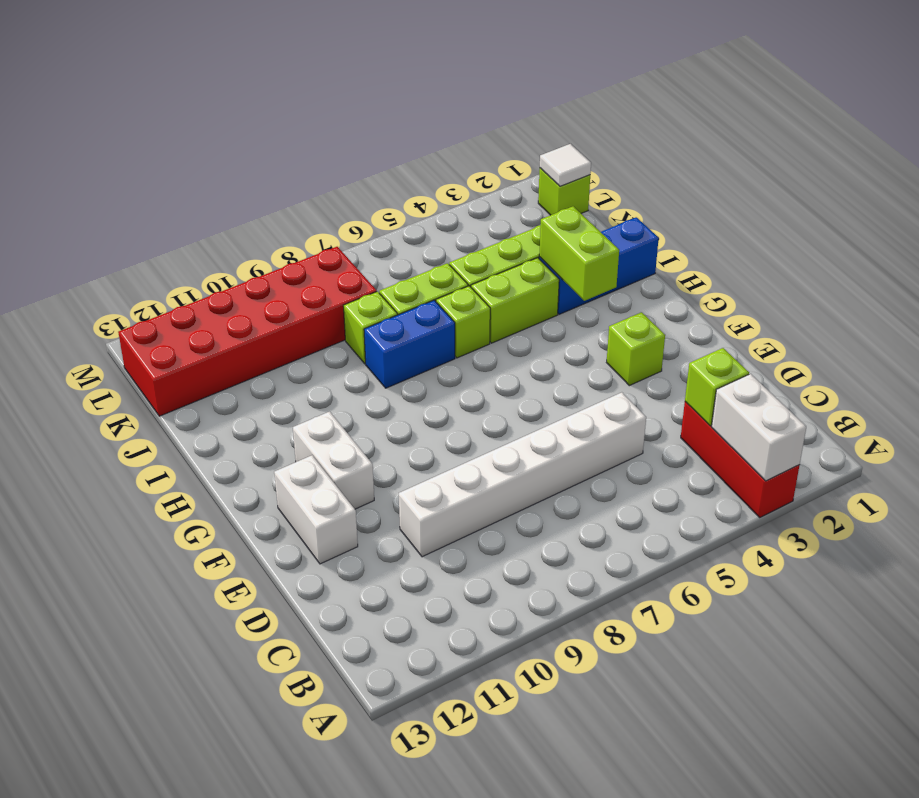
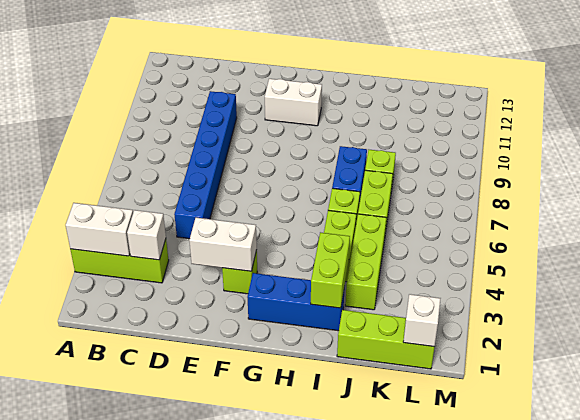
red brick A3:C3 level 1 -> lime brick A3:C3 level 1
lime brick C3 level 2 -> white brick C3 level 2
white brick D5:D10 level 1 -> blue brick D5:D10 level 1
white brick E12:F12 level 1 -> white brick E3:F3 level 2
lime brick H3:I3 level 2 -> lime brick I2:I3 level 2
blue brick I1:I3 level 1 -> blue brick G2:I2 level 1
red brick K8:L13 level 1 -> none
lime brick L1 level 1 -> lime brick J1:L1 level 1
white tile L1 level 2 -> white brick L1 level 2

